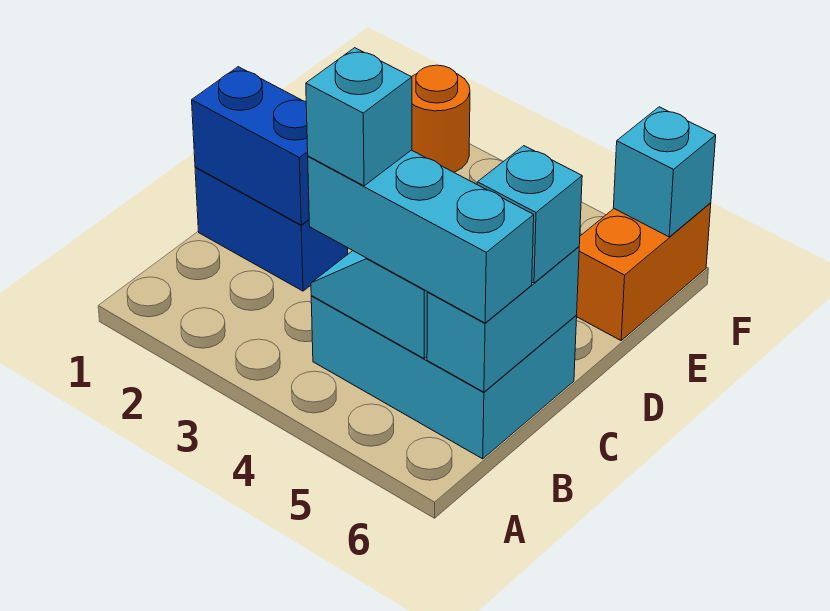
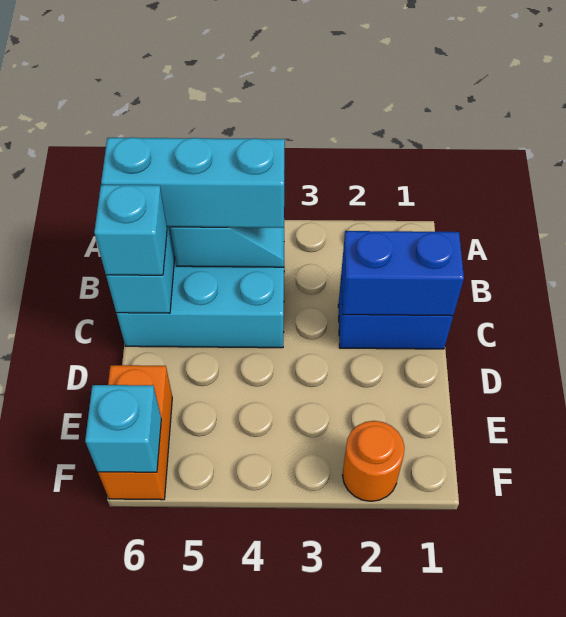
cyan brick B4 level 4 -> none

